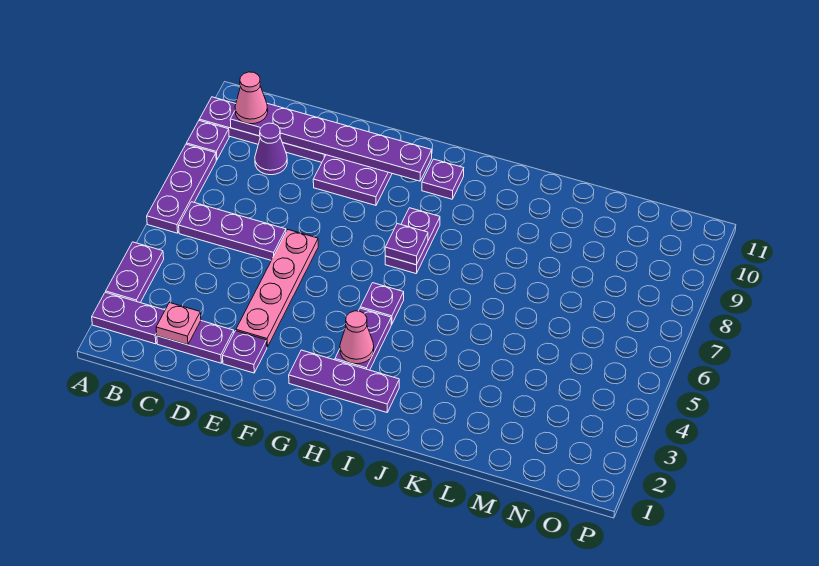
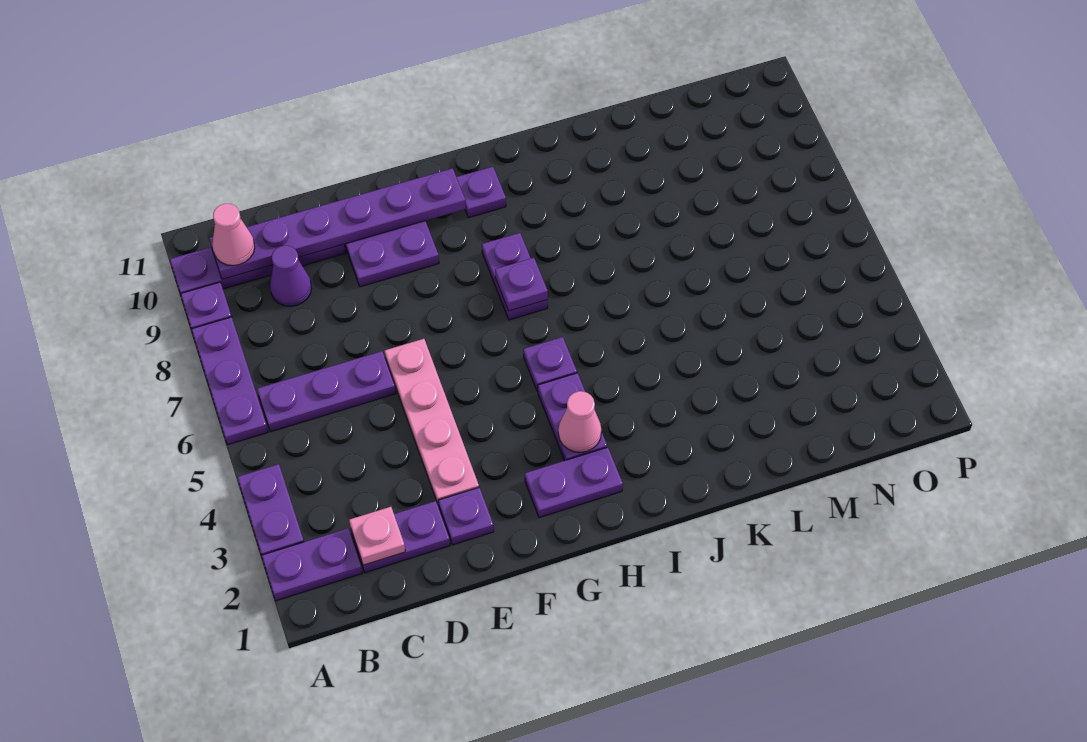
purple plate G2:I2 level 1 -> purple plate G2:H2 level 1

